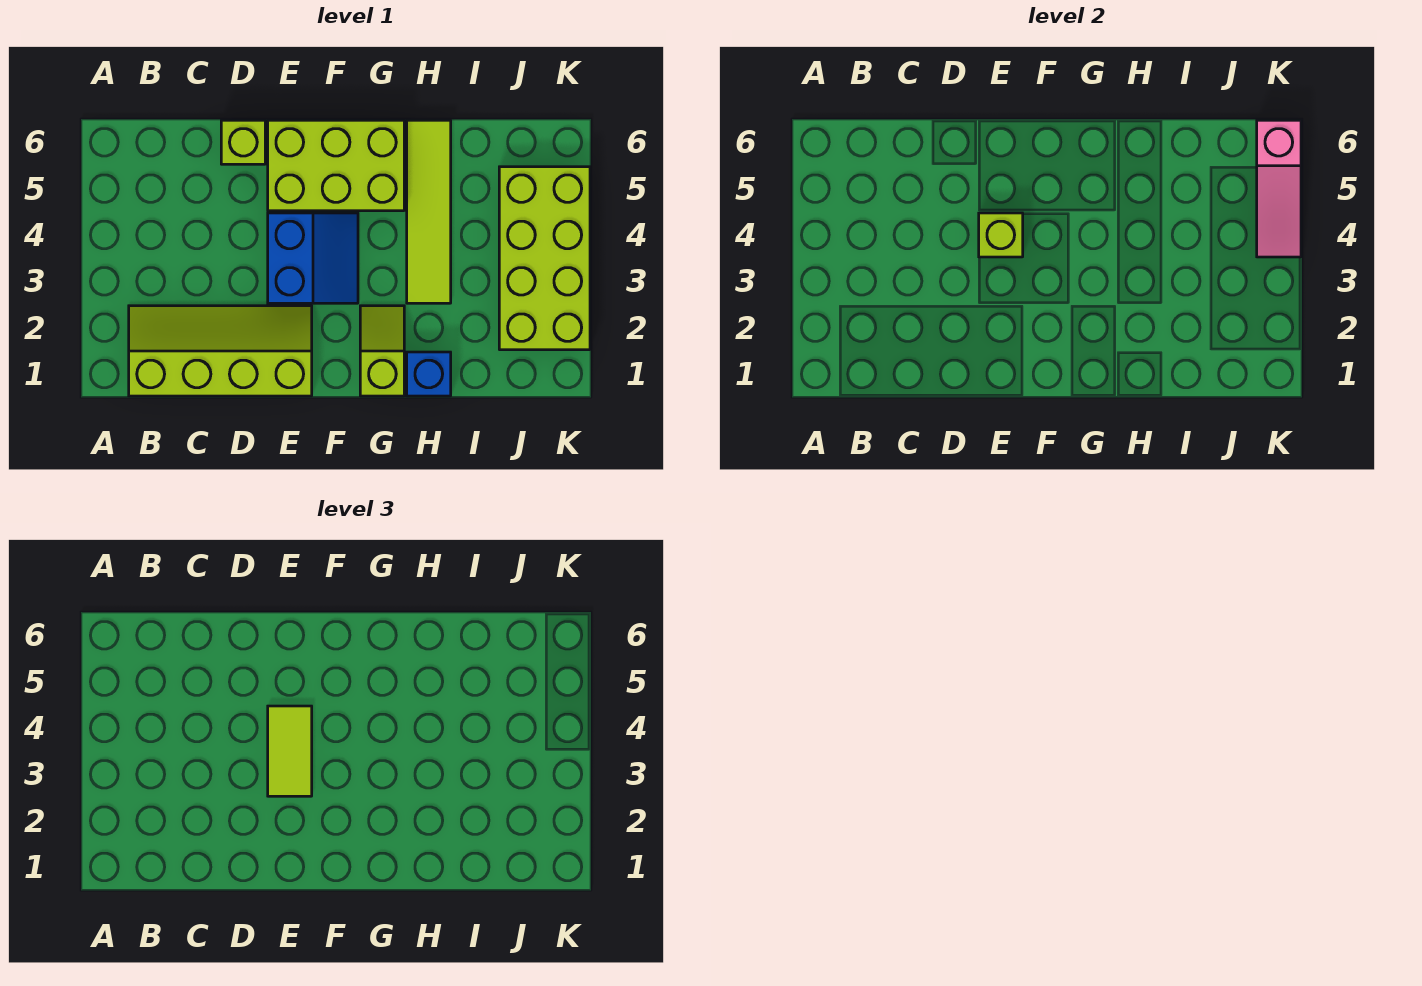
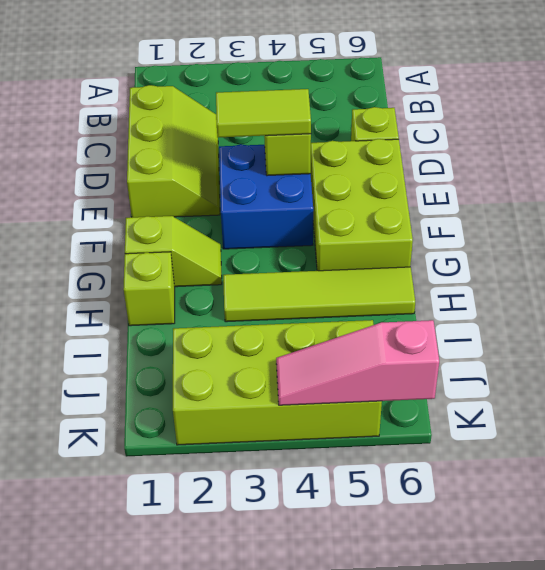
lime slope B1:E2 level 1 top 1 -> lime slope C1:E2 level 1 top 1
blue slope E3:F4 level 1 top E -> blue brick E3:F4 level 1
blue brick H1 level 1 -> lime brick H1 level 1

